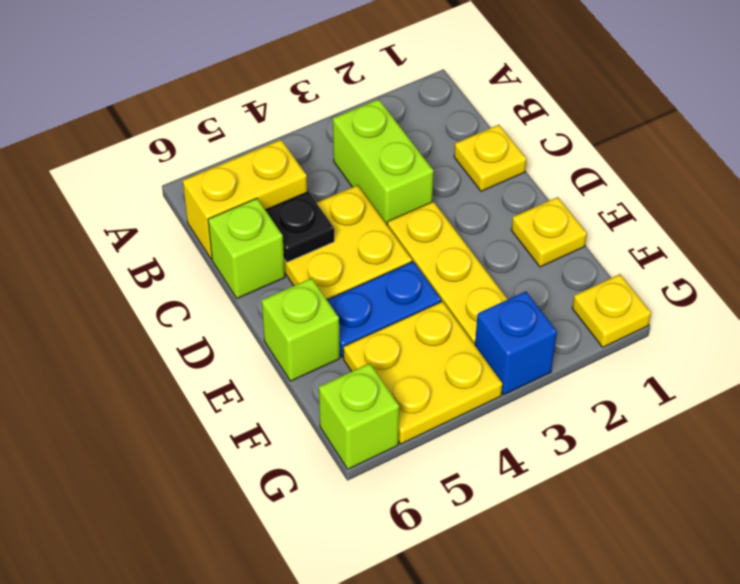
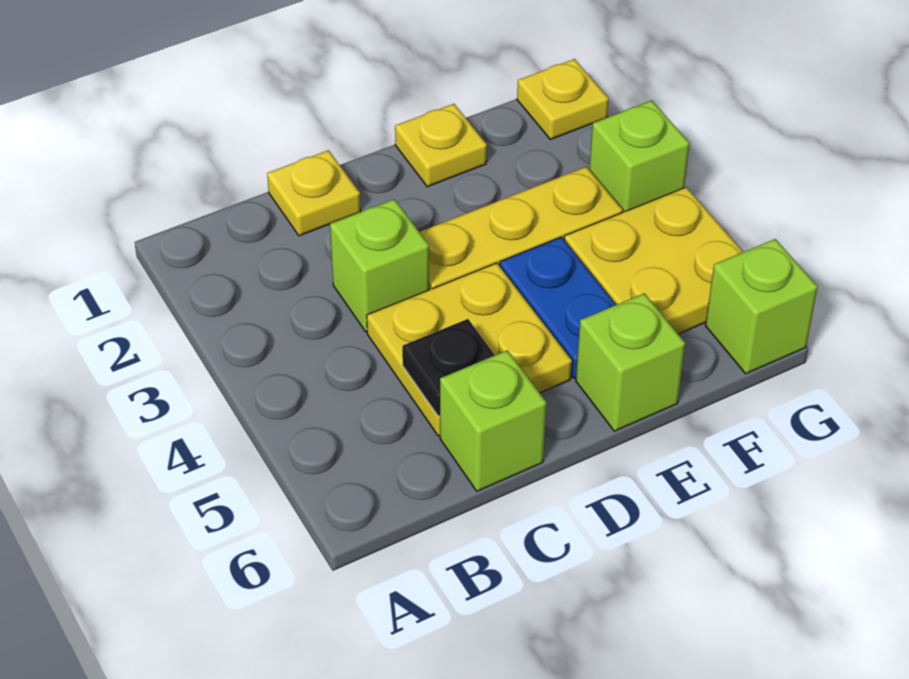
lime brick B3:C3 level 1 -> lime brick C3 level 1
yellow brick B5:B6 level 1 -> none
blue brick G3 level 1 -> lime brick G3 level 1

